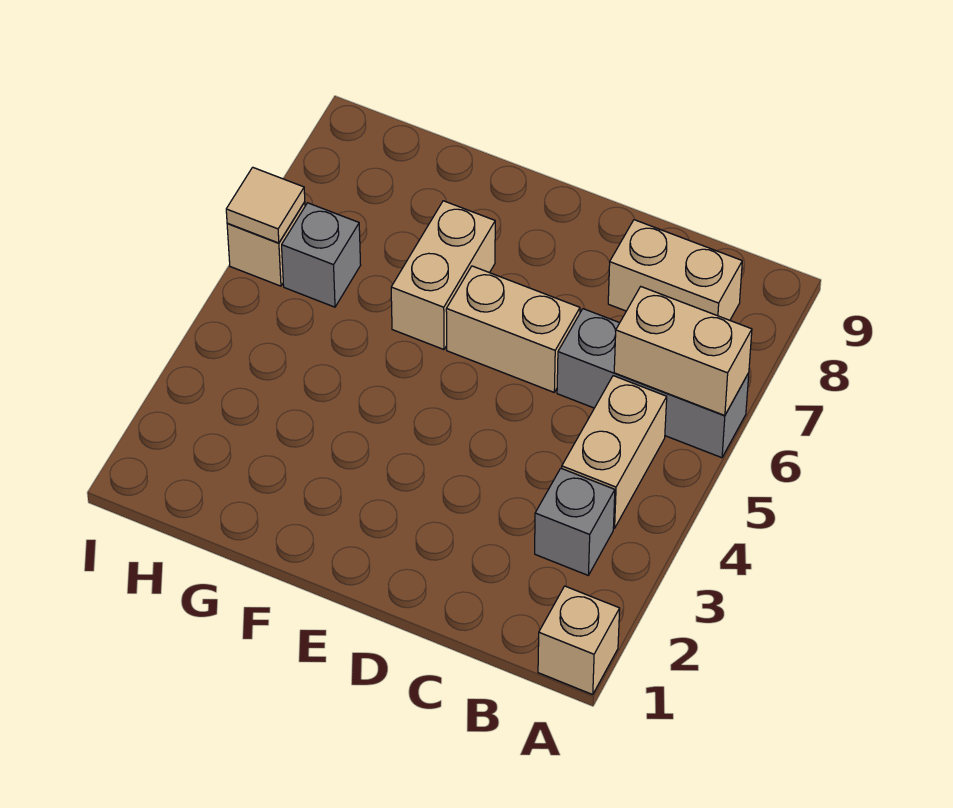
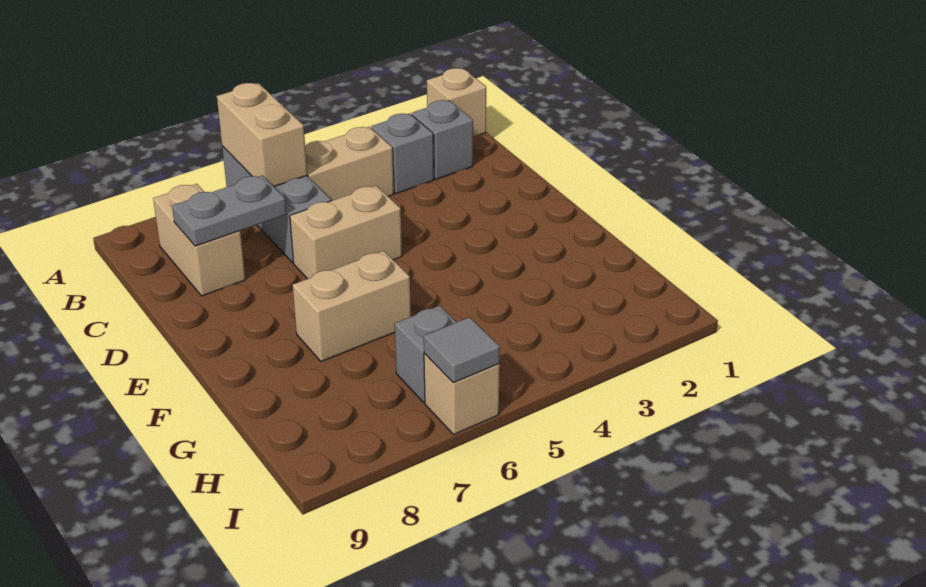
none -> grey brick B2 level 1
none -> grey plate C7:C8 level 2
tan brick D6:E6 level 1 -> tan brick D5:D6 level 1
tan tile I6 level 2 -> grey tile I6 level 2

